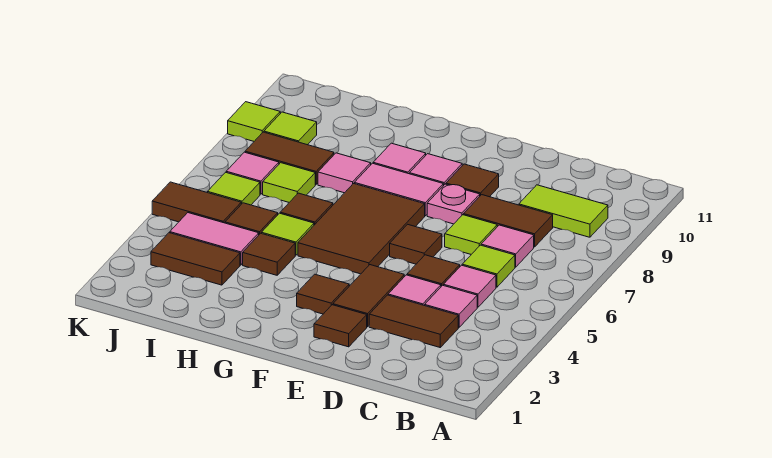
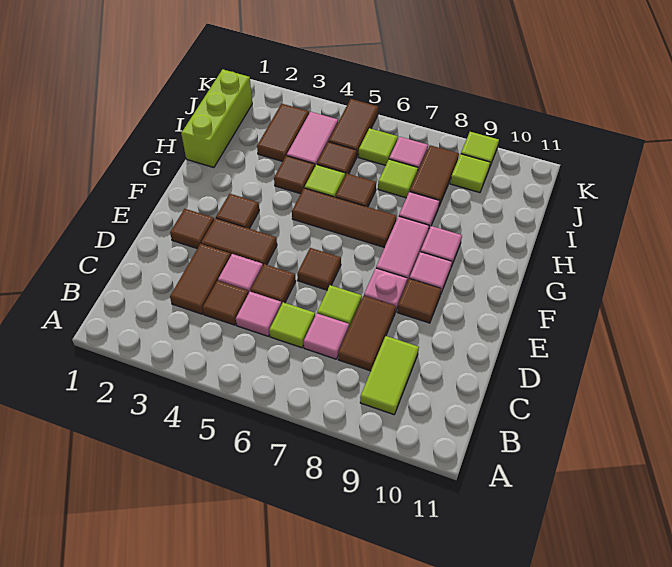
pink tile C4 level 1 -> brown tile C4 level 1
brown tile F5:G7 level 1 -> brown tile G5:G7 level 1
none -> lime brick H1:J1 level 1

